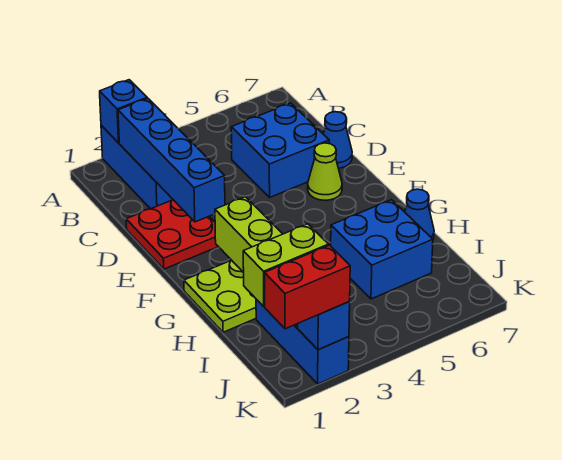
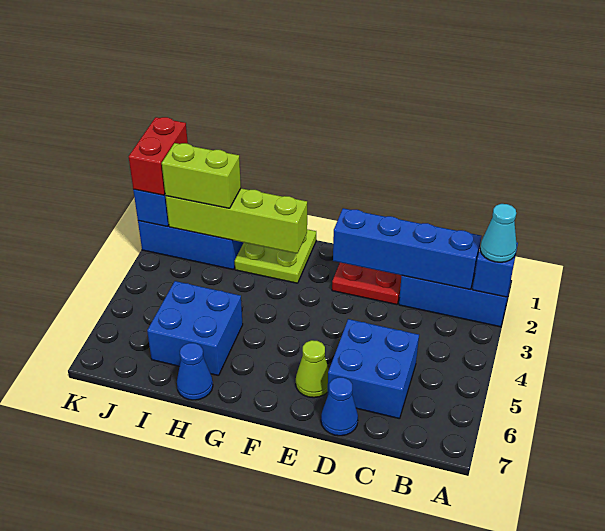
none -> cyan cone A2 level 3
lime brick J1:J2 level 3 -> lime brick I2:J2 level 3

